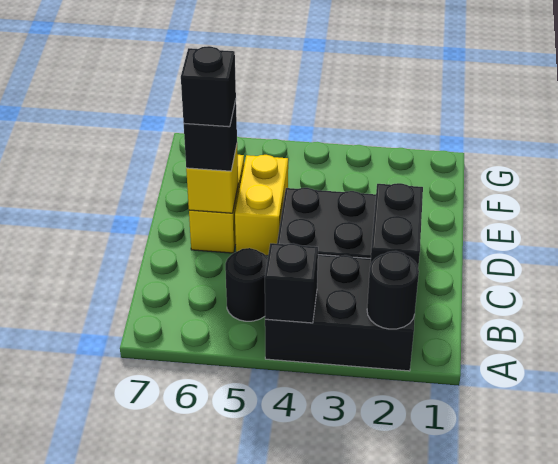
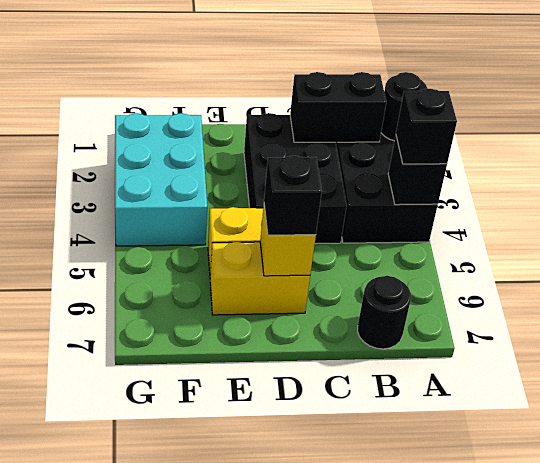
black round brick B5 level 1 -> black round brick B7 level 1
black brick D6 level 4 -> black brick A4 level 3
none -> cyan brick F2:G4 level 1

